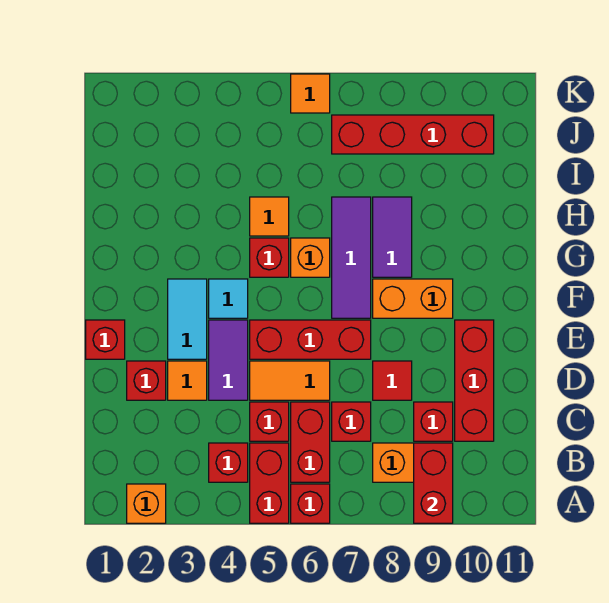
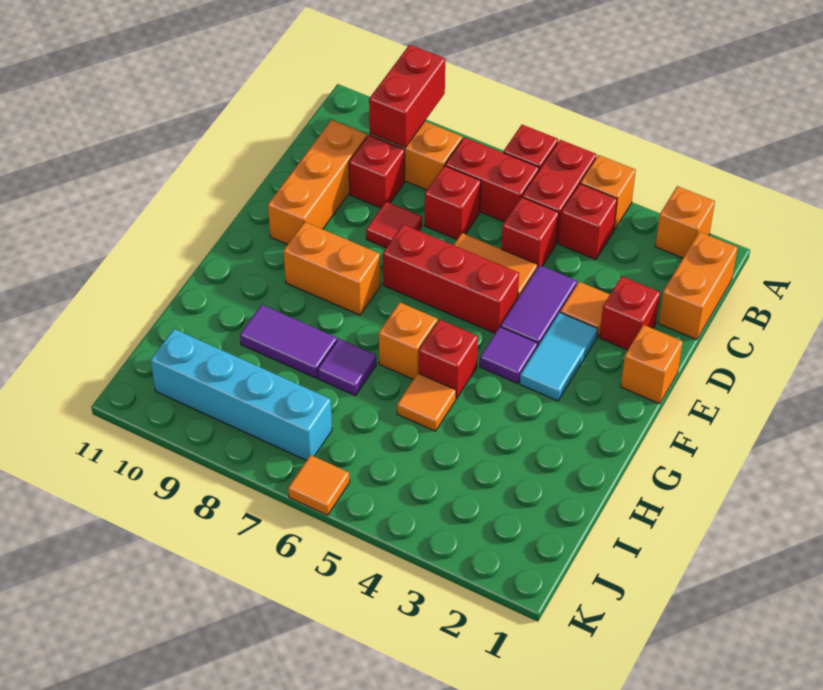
none -> orange brick A4 level 1
none -> orange brick B1:C1 level 1
red brick B6:C6 level 1 -> red brick B6:B7 level 1
red brick C10:E10 level 1 -> orange brick C10:E10 level 1
red brick E1 level 1 -> orange brick E1 level 1
cyan tile F4 level 1 -> purple tile F4 level 1
purple tile F7:H7 level 1 -> purple tile H7 level 1
purple tile G8:H8 level 1 -> purple tile H8:H9 level 1
red brick J7:J10 level 1 -> cyan brick J7:J10 level 1

